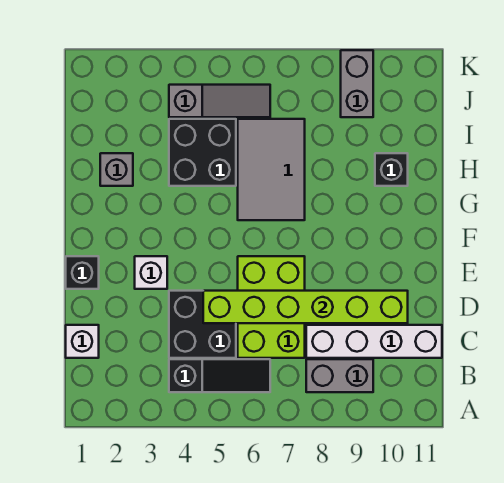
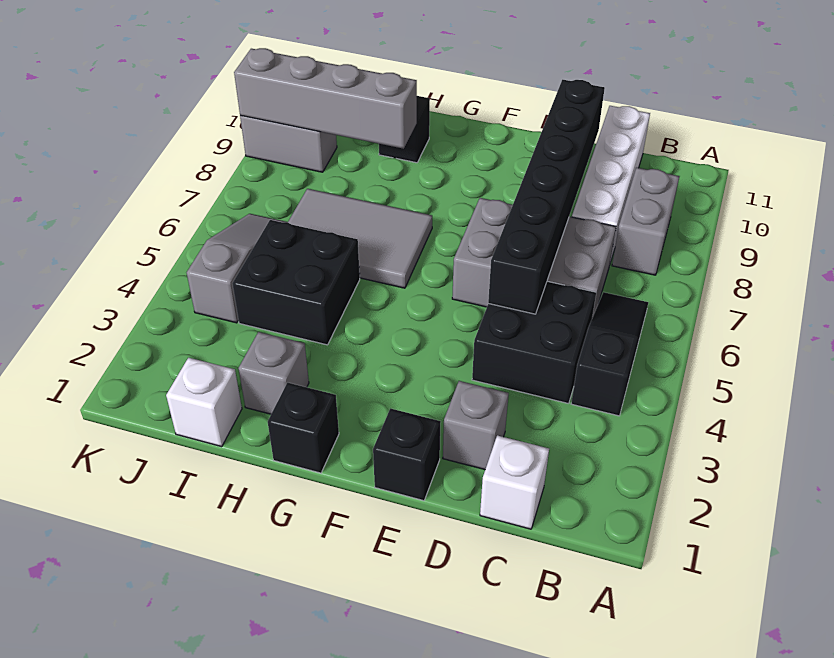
lime brick C6:E7 level 1 -> grey brick C6:E7 level 1
none -> grey brick D2 level 1
lime brick D5:D10 level 2 -> black brick D5:D10 level 2
white brick E3 level 1 -> white brick I1 level 1
none -> black brick G1 level 1
none -> grey brick H9:K9 level 2

